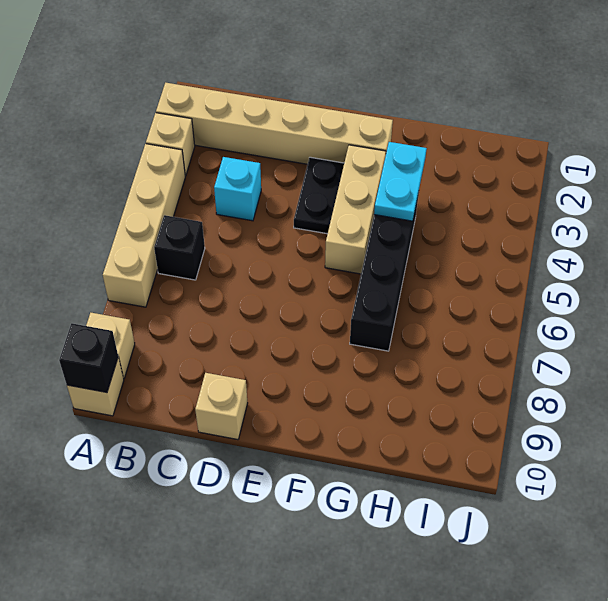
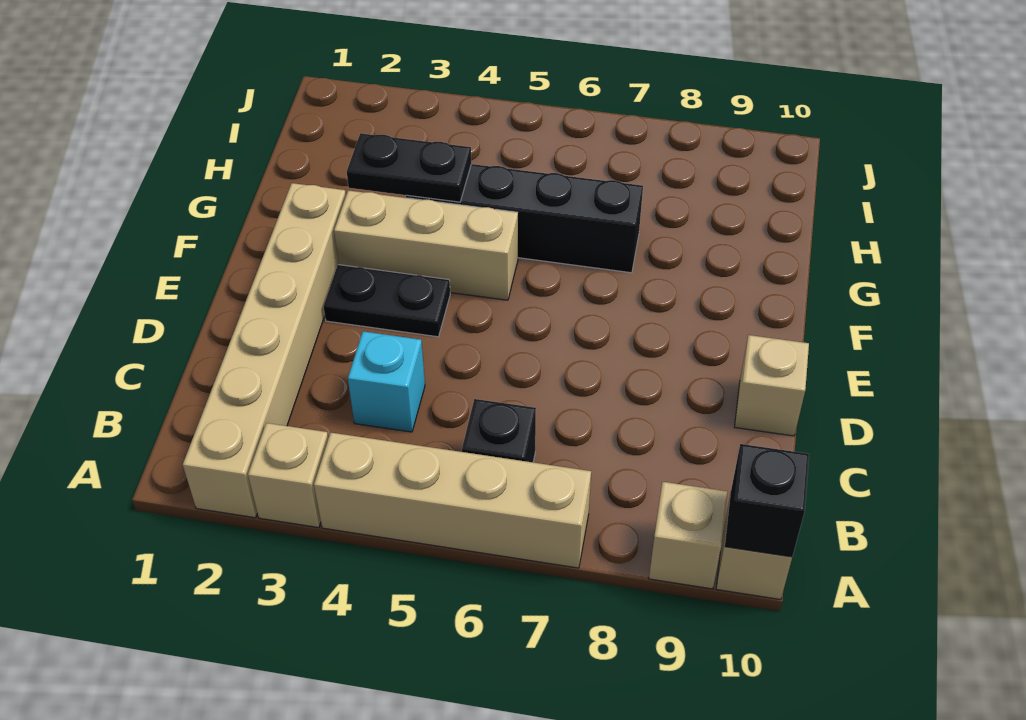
cyan plate G3:G4 level 2 -> black plate G3:G4 level 2

